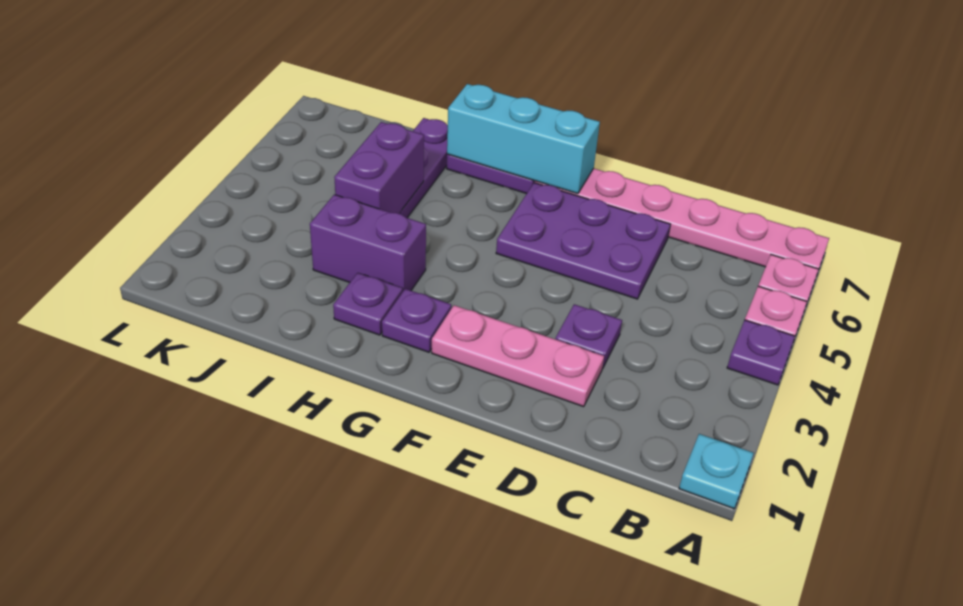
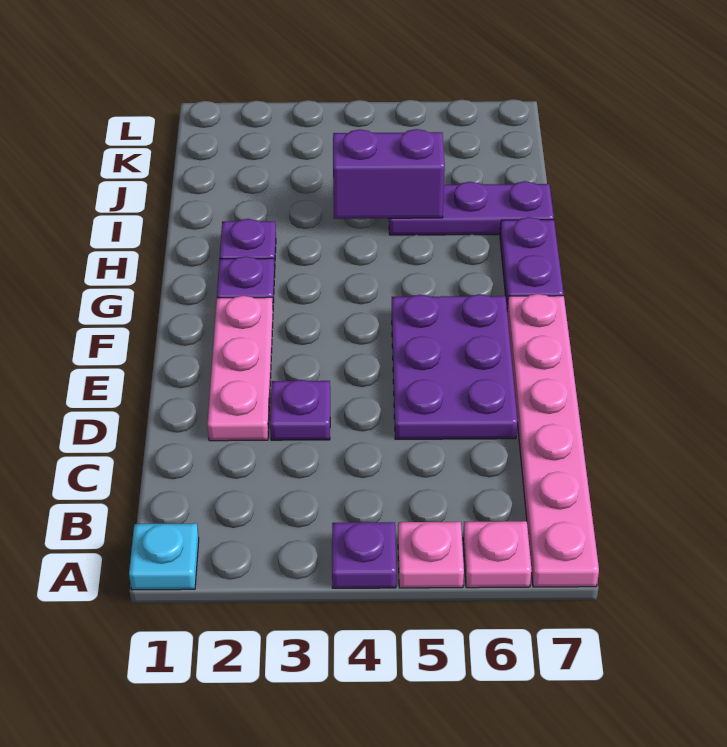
cyan brick F7:H7 level 2 -> none
purple brick H3:I3 level 1 -> none

